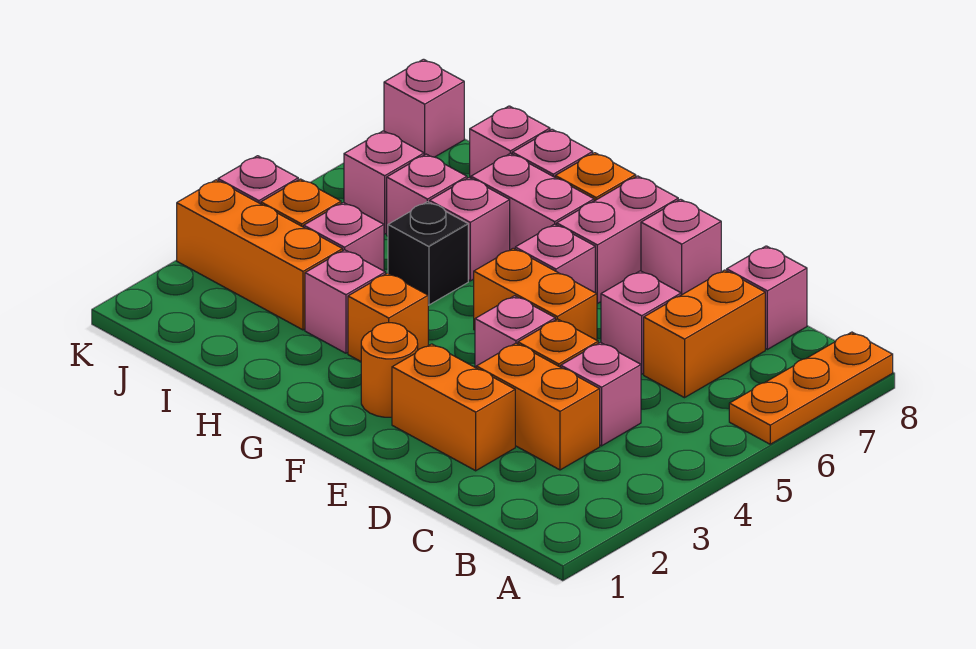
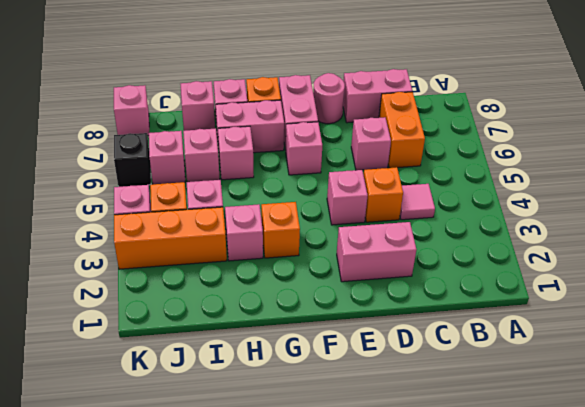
orange plate A6:A8 level 1 -> none
orange brick C3:D3 level 1 -> none
pink brick C4 level 1 -> pink tile C4 level 1
pink brick C8 level 1 -> pink brick C8:D8 level 1
orange brick D2:E2 level 1 -> pink brick D2:E2 level 1
orange brick E5:F5 level 1 -> none
pink brick E8 level 1 -> pink round brick E8 level 1
orange round brick F2 level 1 -> none
black brick H5 level 1 -> black brick K6 level 1

